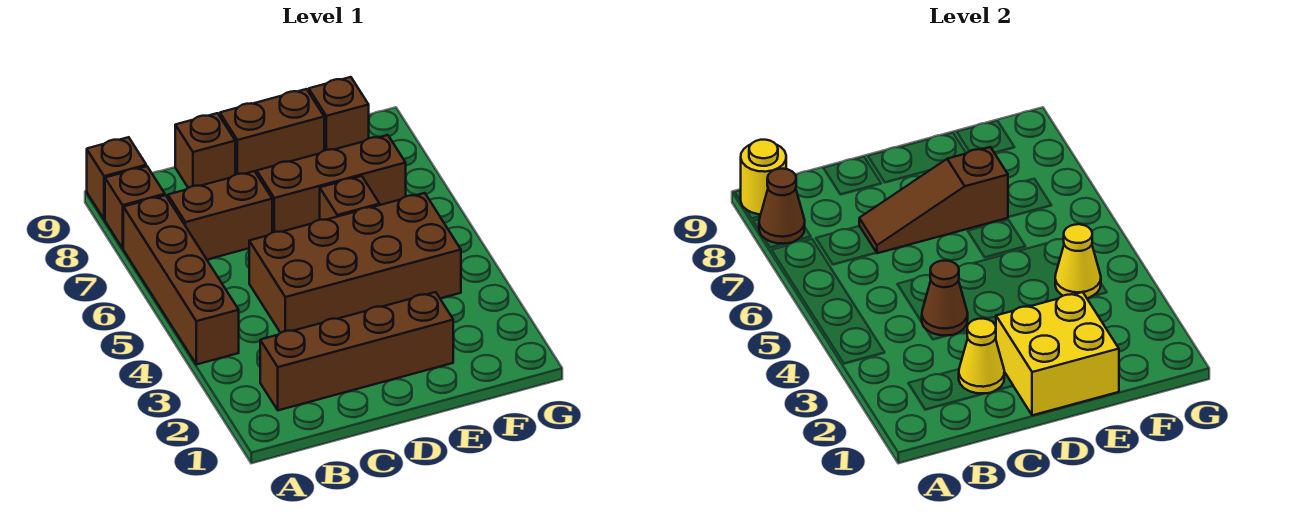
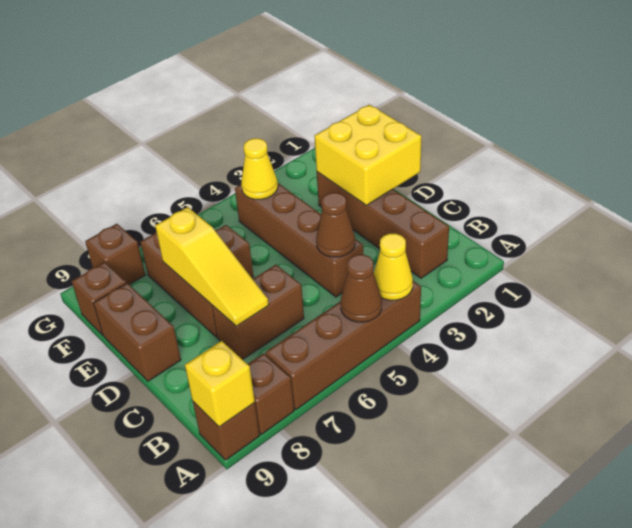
brown cone A8 level 2 -> brown cone A5 level 2
yellow round brick A9 level 2 -> yellow brick A9 level 2
brown brick B7:C7 level 1 -> brown brick C6:C7 level 1
yellow cone C2 level 2 -> yellow cone A4 level 2
brown brick C4:F5 level 1 -> brown brick C4:F4 level 1
brown slope C7:E7 level 2 top E -> yellow slope C7:E7 level 2 top E
brown brick C9 level 1 -> brown brick G8 level 1

